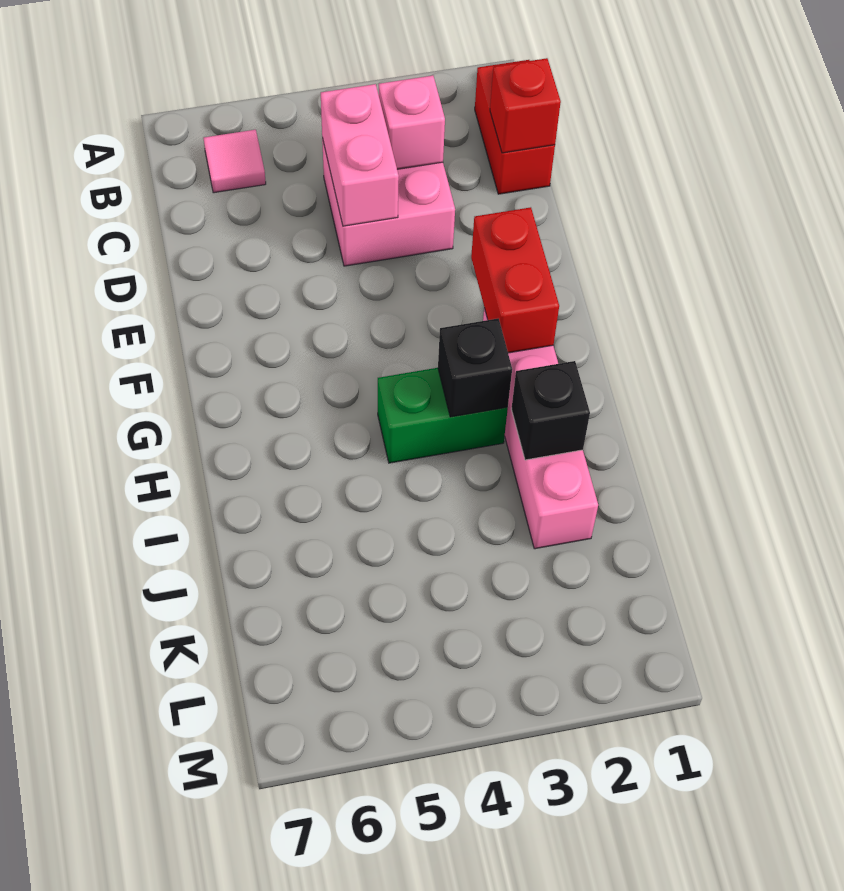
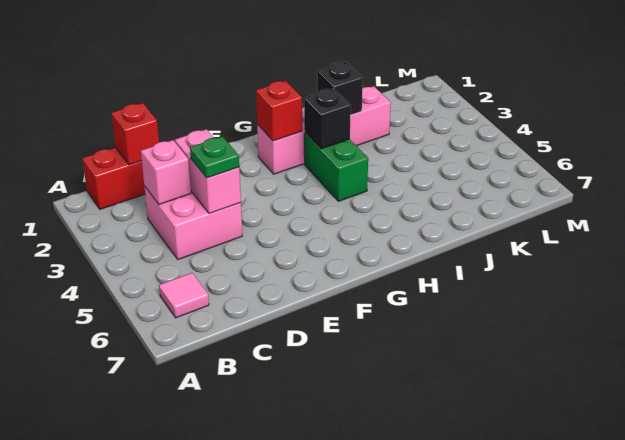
pink brick C4:D4 level 2 -> pink brick D3:D4 level 2
none -> green plate D4 level 3
red brick F2:G2 level 2 -> red brick G2 level 2

